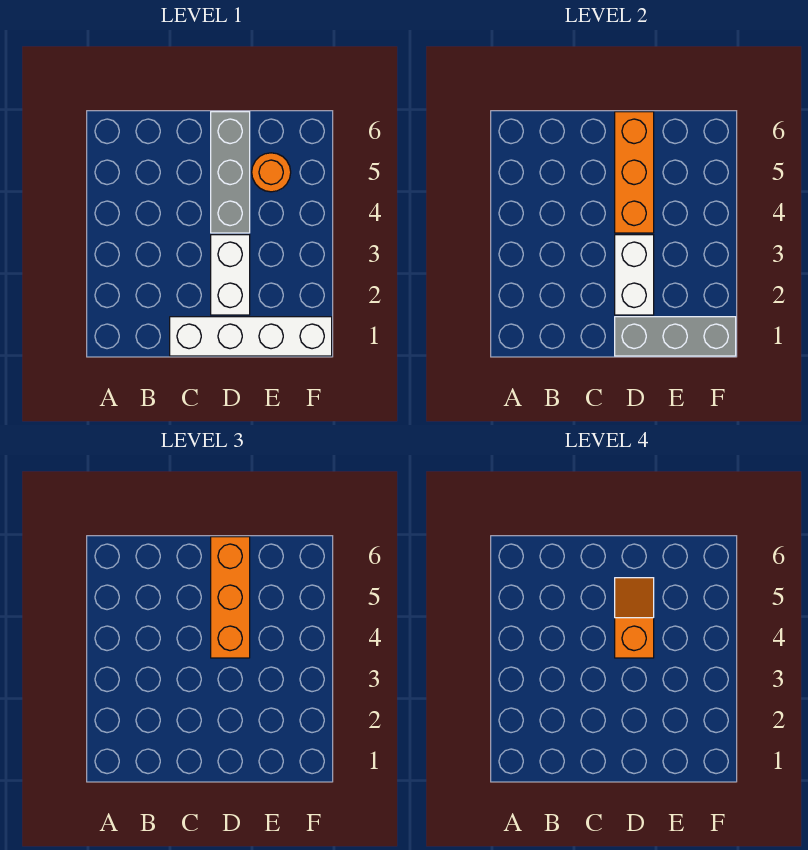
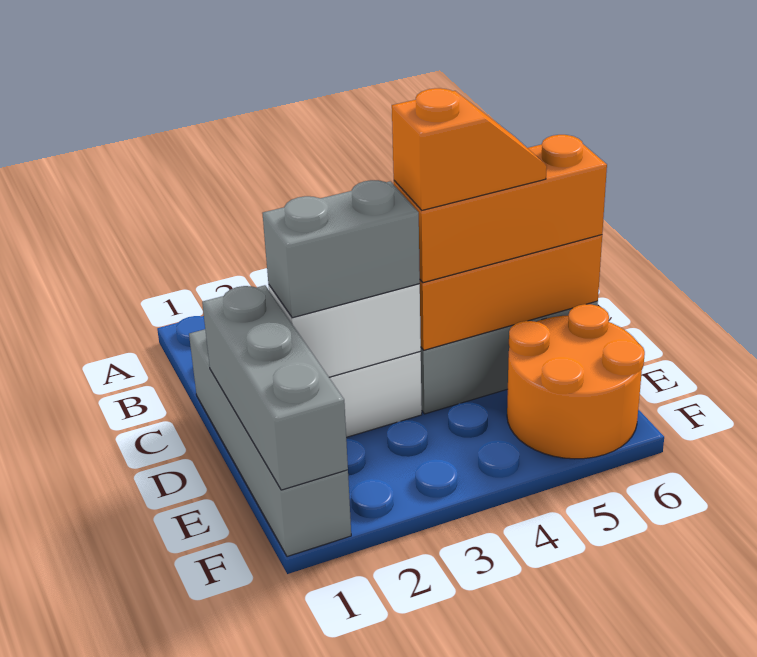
white brick C1:F1 level 1 -> grey brick C1:F1 level 1
none -> grey brick D2:D3 level 3
orange round brick E5 level 1 -> orange round brick E5:F6 level 1

